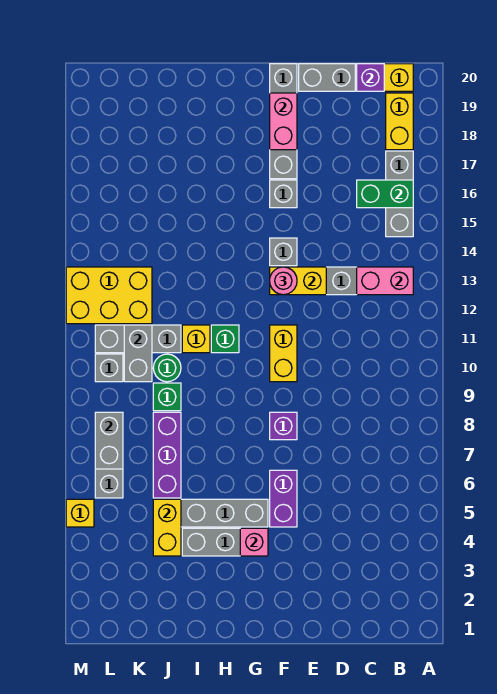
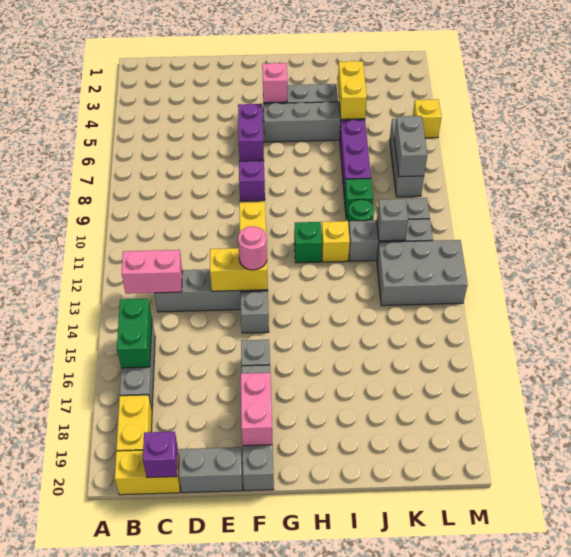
green brick B16:C16 level 2 -> green brick B15:B16 level 2
grey brick K10:K11 level 2 -> grey brick K11 level 2
yellow brick K12:M13 level 1 -> grey brick K12:M13 level 1

